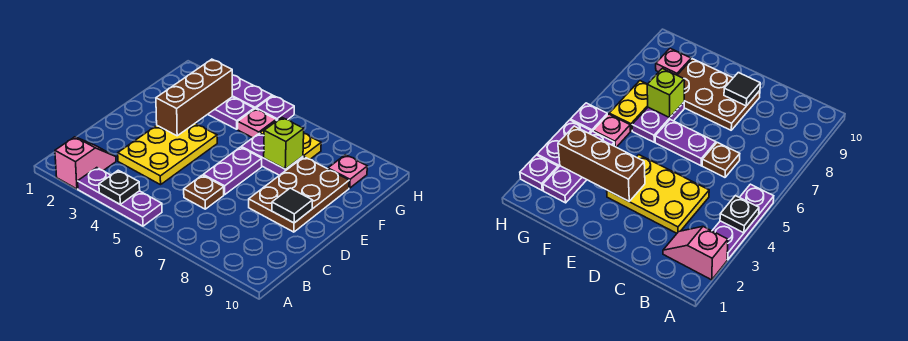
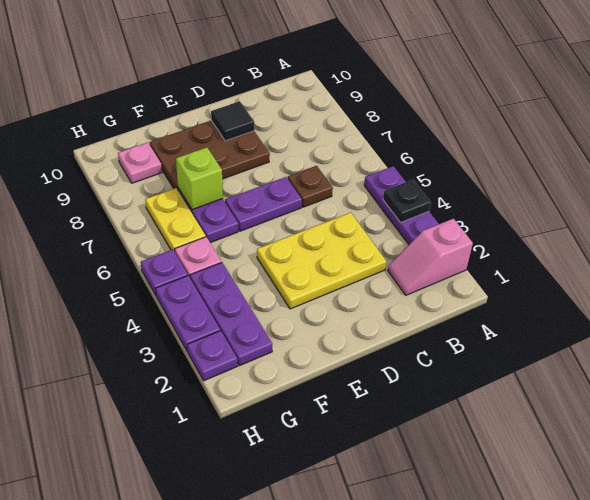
brown brick E3:G3 level 2 -> none

